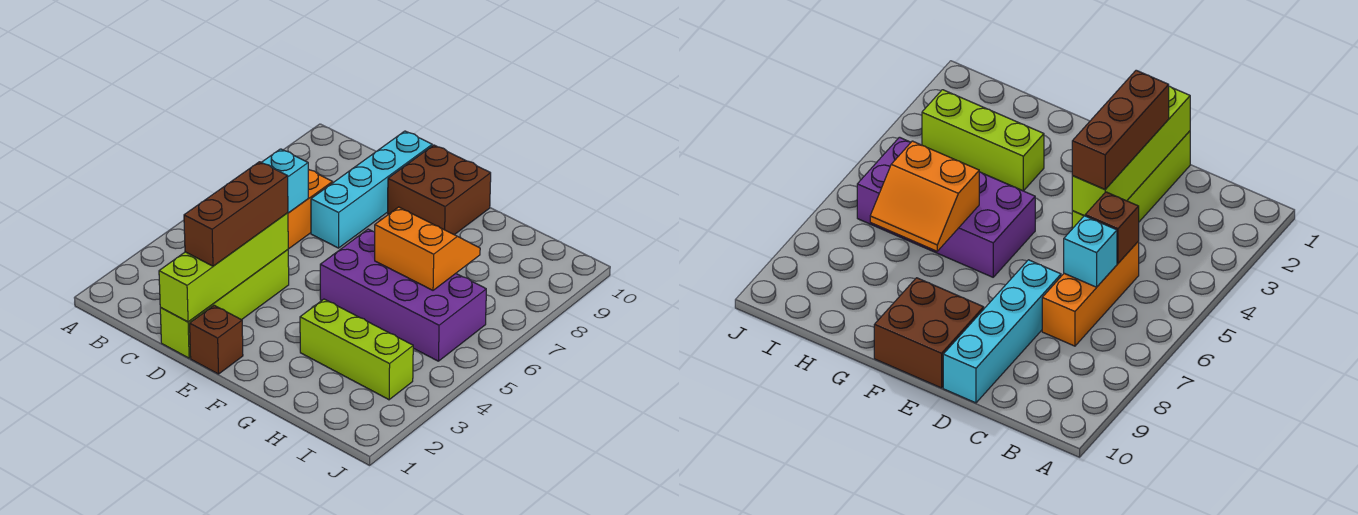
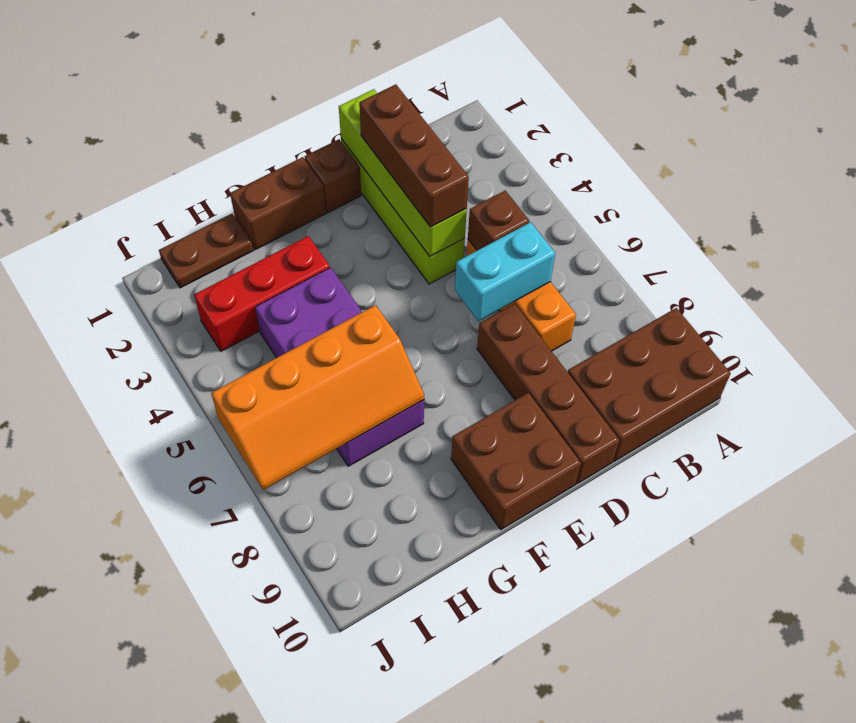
none -> brown brick A9:C10 level 1
cyan brick C6 level 2 -> cyan brick C6:D6 level 2
cyan brick D7:D10 level 1 -> brown brick D7:D10 level 1
none -> brown brick F1:G1 level 1
purple brick F5:I6 level 1 -> purple brick G4:H7 level 1
lime brick G3:I3 level 1 -> red brick G3:I3 level 1
orange slope G6:H7 level 2 top 6 -> orange slope G6:J7 level 2 top 6
none -> brown plate H1:I1 level 1

